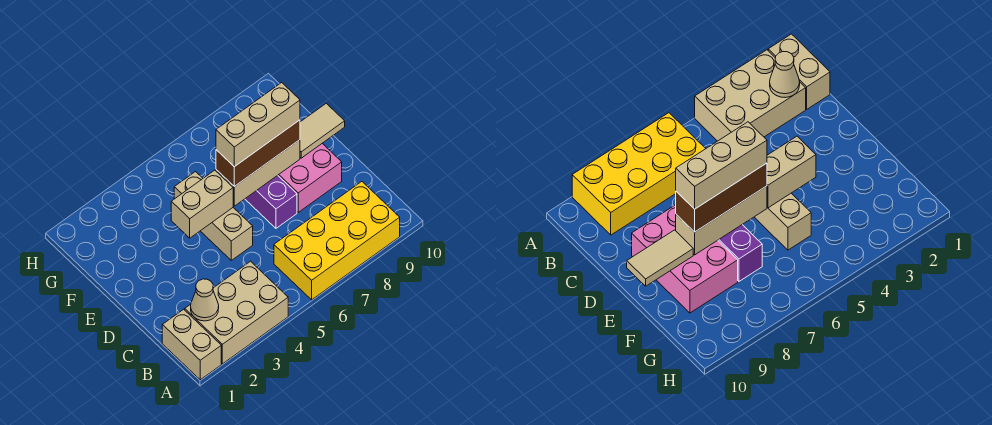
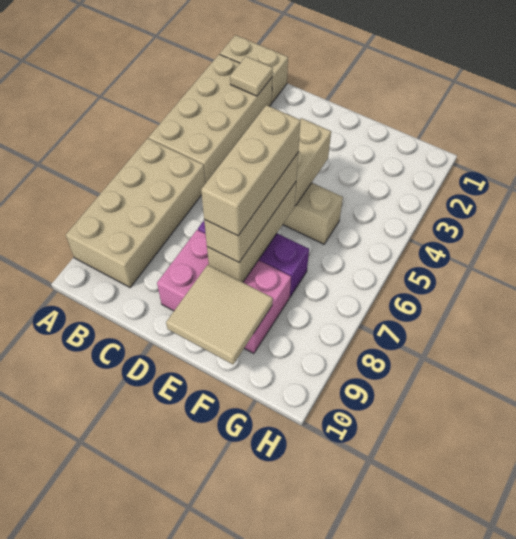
tan brick A2:B4 level 1 -> tan brick A2:B5 level 1
yellow brick A6:B9 level 1 -> tan brick A6:B9 level 1
tan cone B2 level 2 -> tan tile B2 level 2
brown brick E6:E8 level 3 -> tan brick E6:E8 level 3
tan tile E9:E10 level 2 -> tan tile E9:F10 level 2

